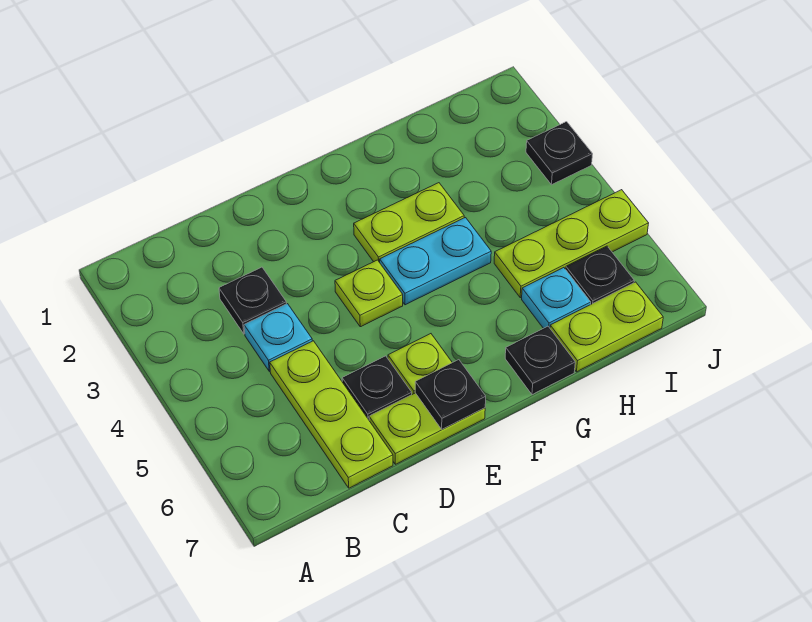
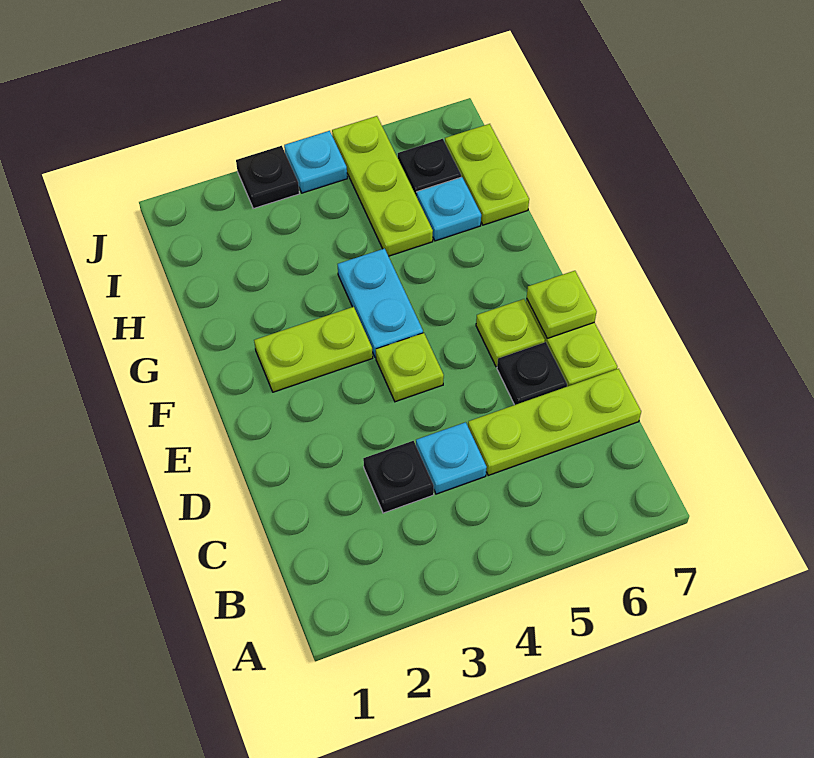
black plate E7 level 2 -> lime plate E7 level 2
lime plate F3:G3 level 1 -> lime plate F2:F3 level 1
black plate G7 level 1 -> none
none -> cyan plate J4 level 1

